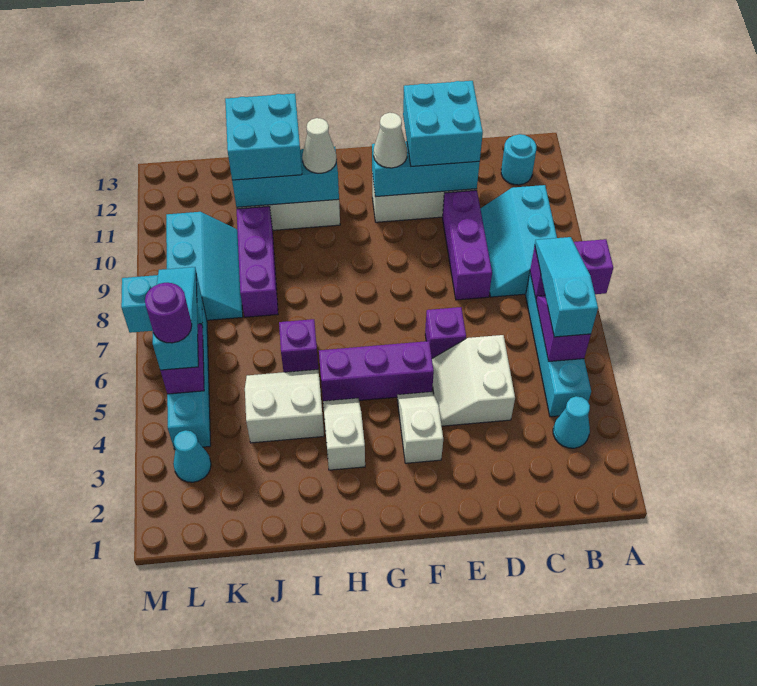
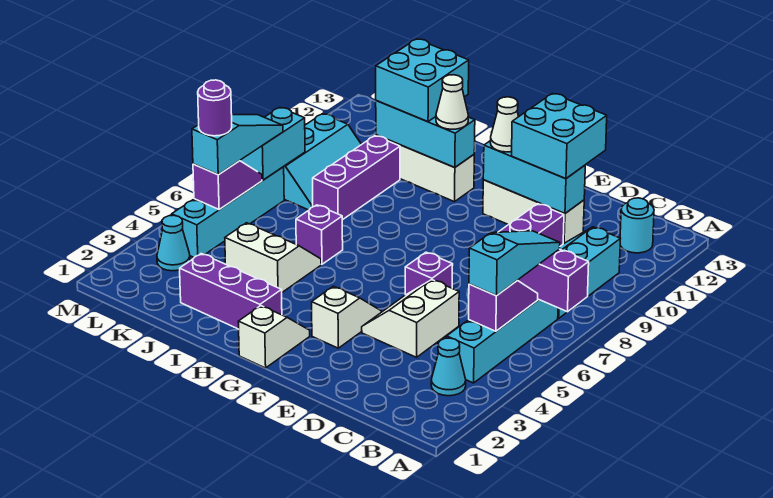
purple brick F5:H5 level 1 -> purple brick H2:J2 level 1
white slope H3:H4 level 1 top 3 -> white slope G1:G2 level 1 top 1
cyan brick L7:M7 level 2 -> cyan brick L7:L8 level 2

